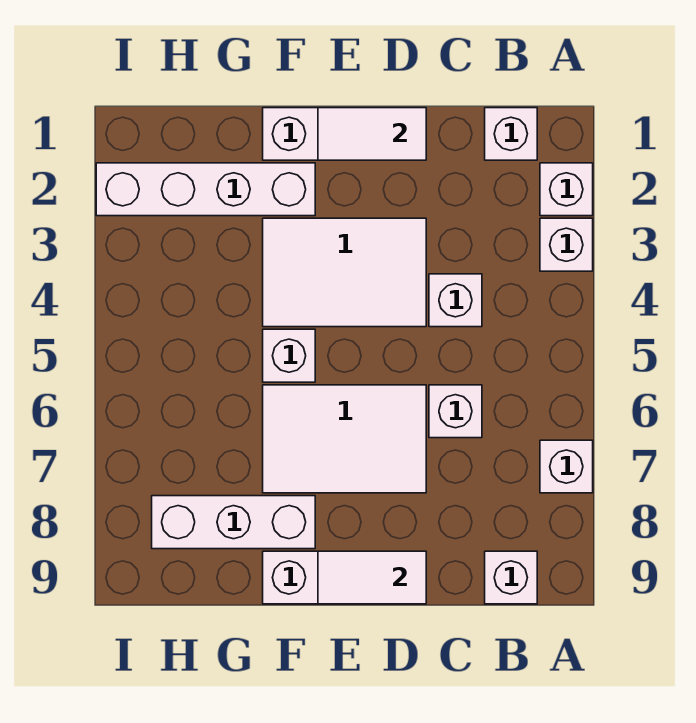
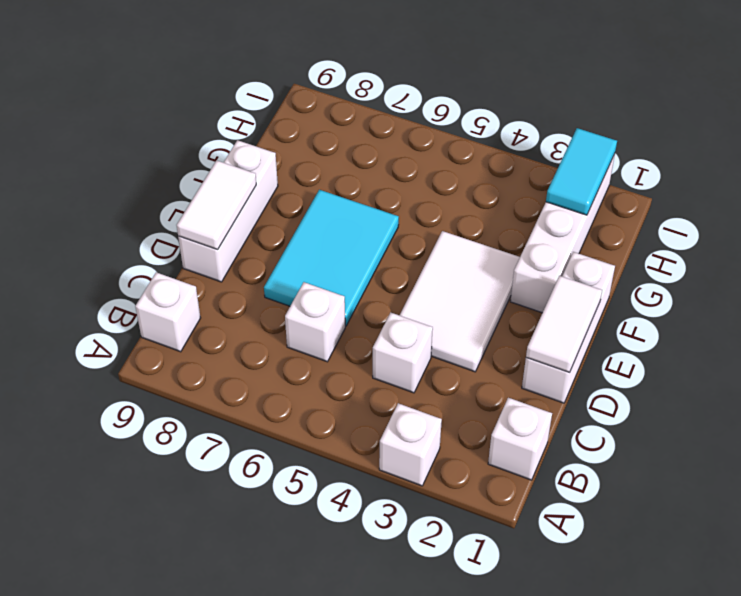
white brick A2 level 1 -> none
white brick A7 level 1 -> none
white tile D6:F7 level 1 -> cyan tile D6:F7 level 1
white brick F5 level 1 -> none
white brick F8:H8 level 1 -> none
none -> cyan tile H2:I2 level 2

